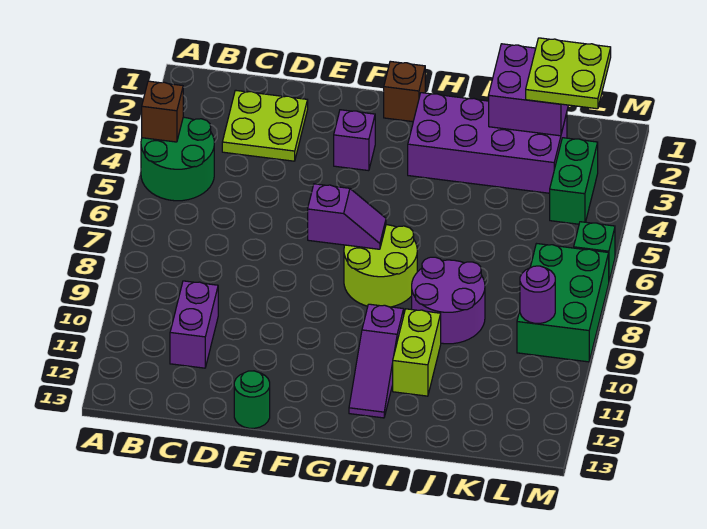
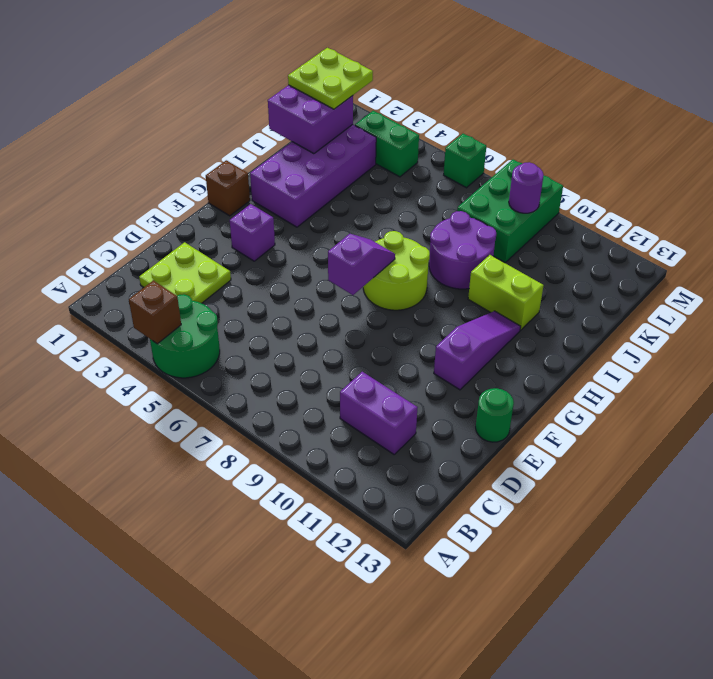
purple slope H10:H12 level 1 top 10 -> purple slope F11:H11 level 1 top F
green brick L7:M9 level 1 -> green brick K8:M9 level 1

